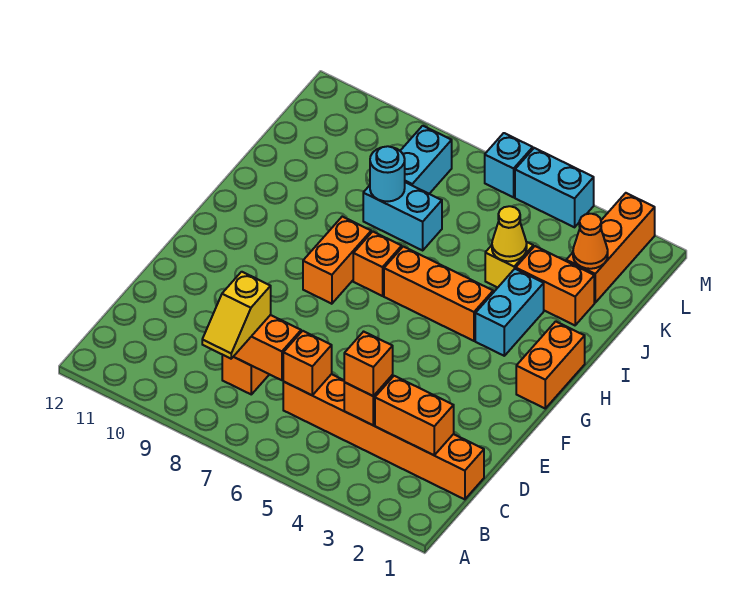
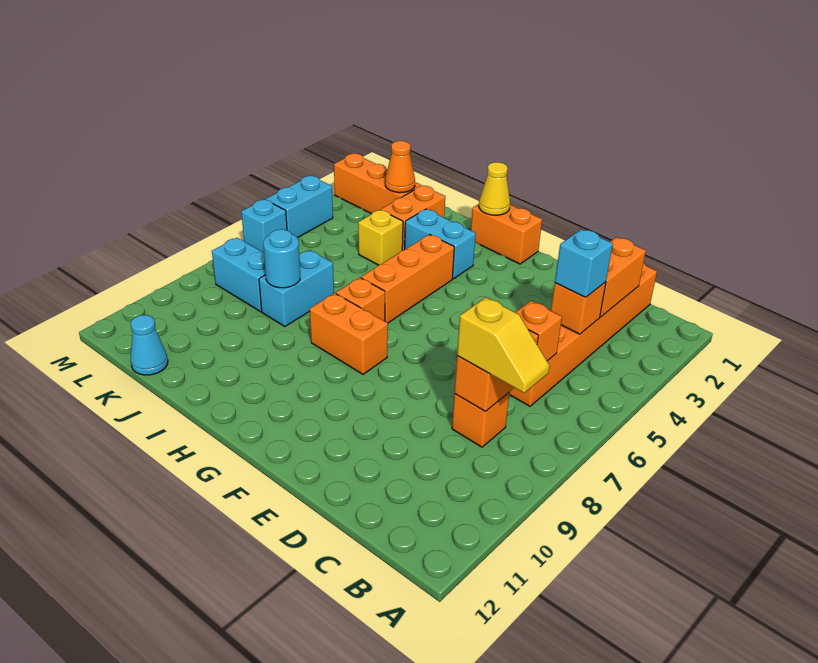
orange brick C4 level 3 -> cyan brick C4 level 3
yellow cone J4 level 2 -> yellow cone H1 level 2
none -> cyan cone K12 level 1

